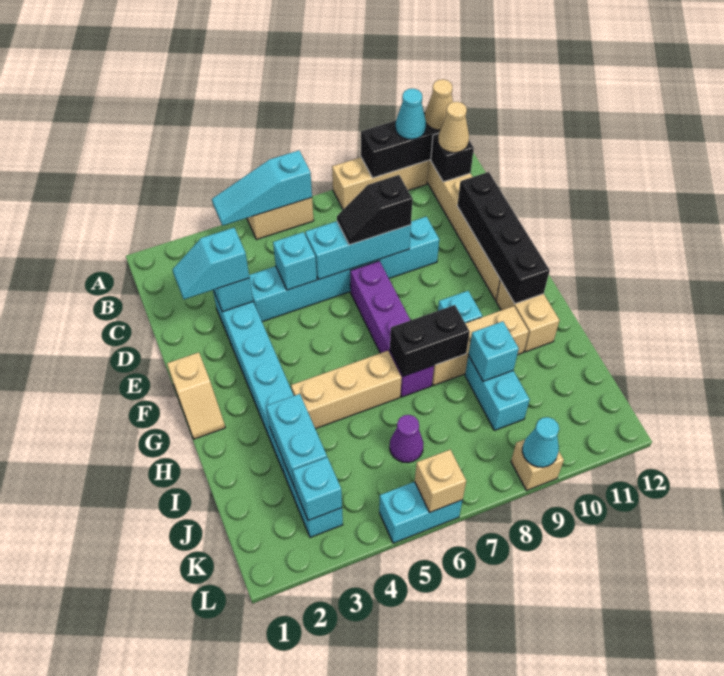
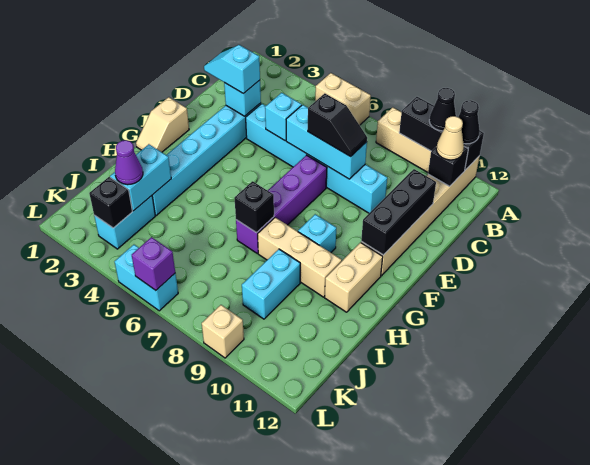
cyan slope A4:A6 level 2 top 6 -> none
cyan cone A10 level 3 -> black cone A10 level 3
tan cone A11 level 3 -> black cone A11 level 3
black slope D7:D8 level 3 top 8 -> black slope D7:D8 level 3 top 7
black brick D11:G11 level 2 -> black brick D11:F11 level 2
tan brick H4:H6 level 1 -> none
black brick H7:H8 level 2 -> black brick H7 level 2
cyan brick I9 level 2 -> none
purple cone J6 level 1 -> purple cone J3 level 3
cyan brick K3 level 2 -> black brick K3 level 2
tan brick L6 level 2 -> purple brick L6 level 2
cyan cone L9 level 2 -> none

